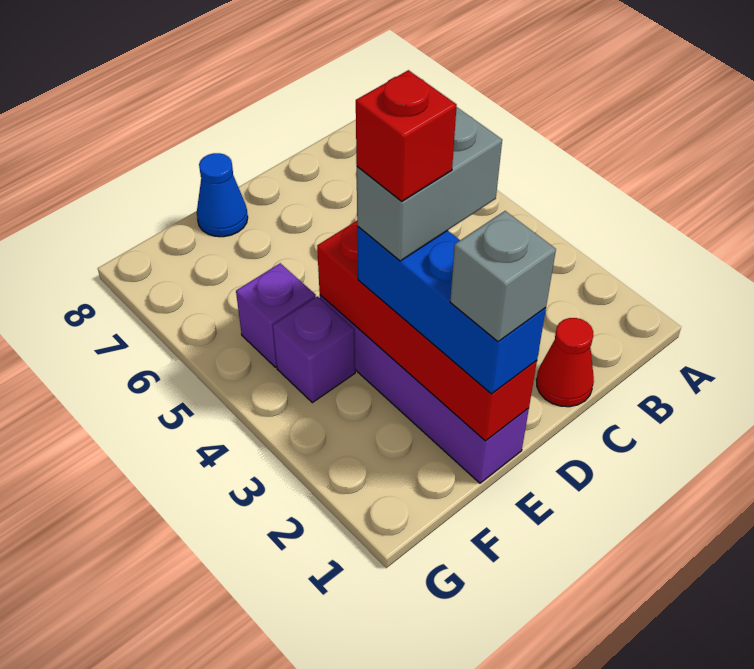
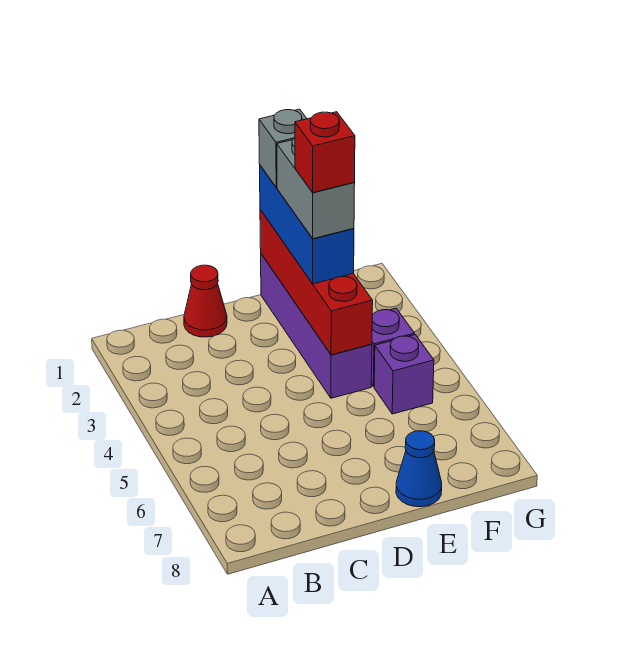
grey brick D3:E3 level 4 -> grey brick E2:E3 level 4

